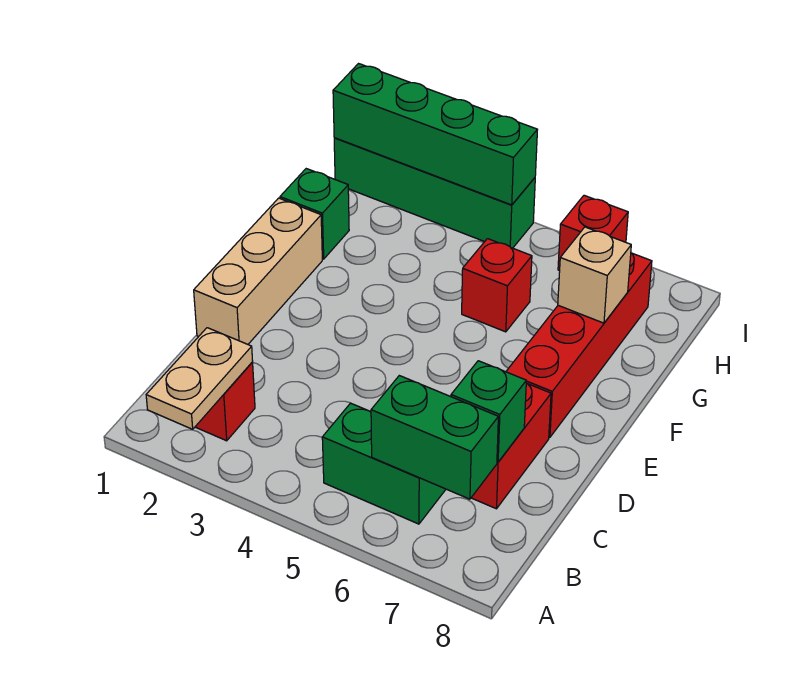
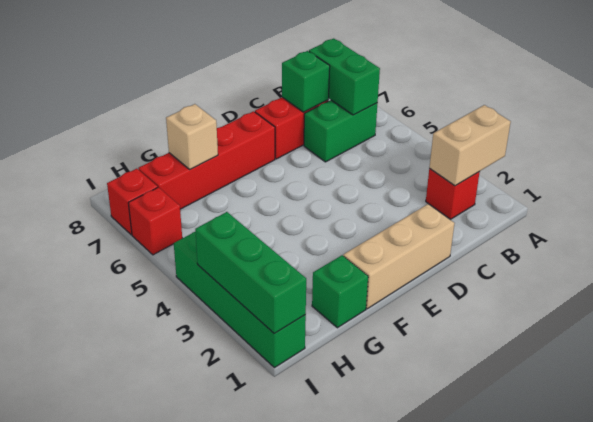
tan plate A2:B2 level 2 -> tan brick A2:B2 level 2
green brick B5:B6 level 1 -> green brick B6:C6 level 1
red brick G5 level 1 -> red brick I7 level 1
green brick I1:I4 level 2 -> green brick I1:I3 level 2

